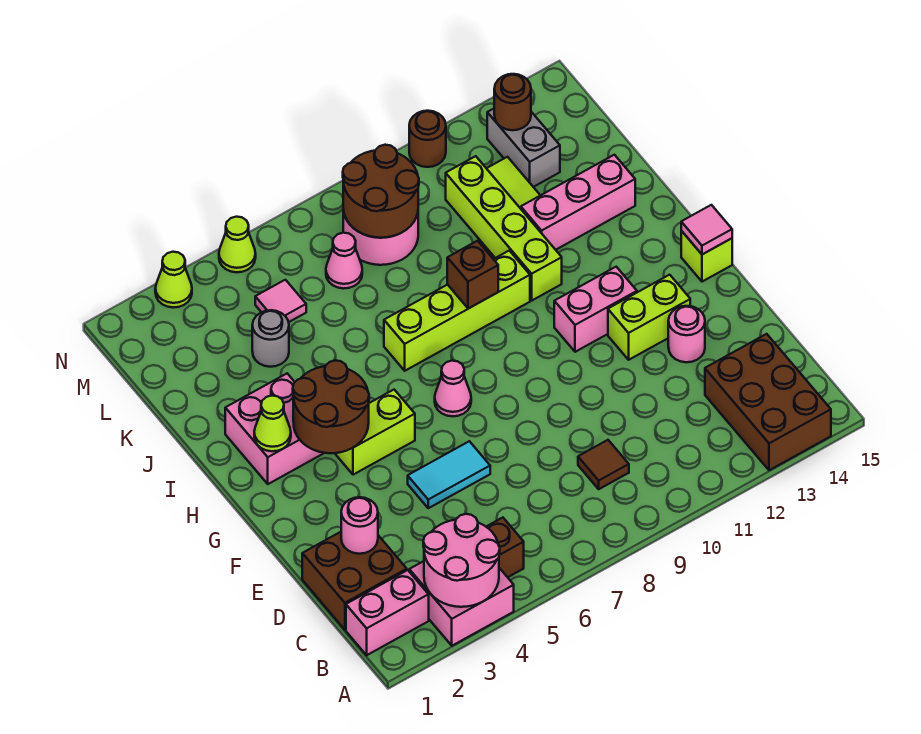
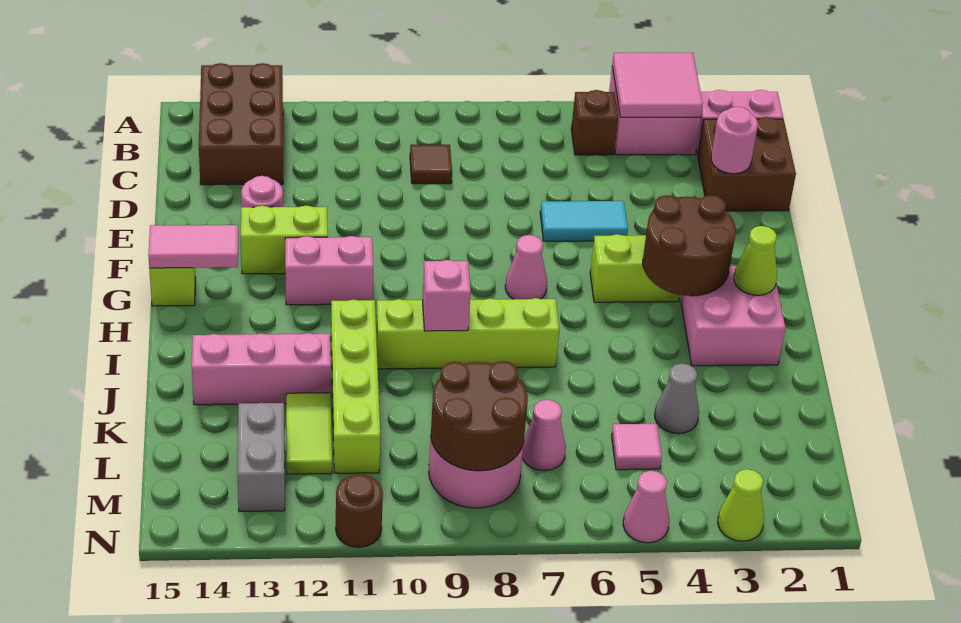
pink round brick A3:B4 level 2 -> pink tile A3:B4 level 2
pink tile G15 level 2 -> pink tile G14:G15 level 2
brown brick I9 level 2 -> pink brick I9 level 2
grey round brick K4 level 1 -> grey cone K4 level 1
brown round brick M13 level 2 -> none
lime cone N5 level 1 -> pink cone N5 level 1

